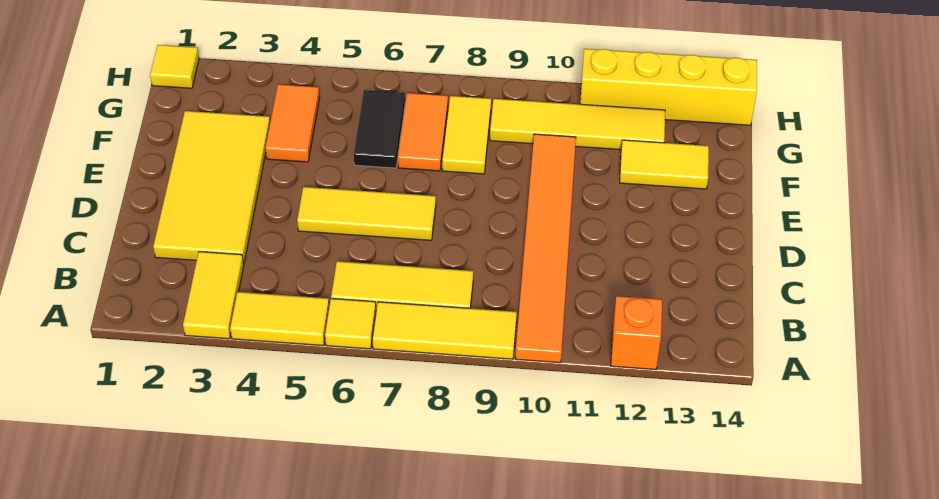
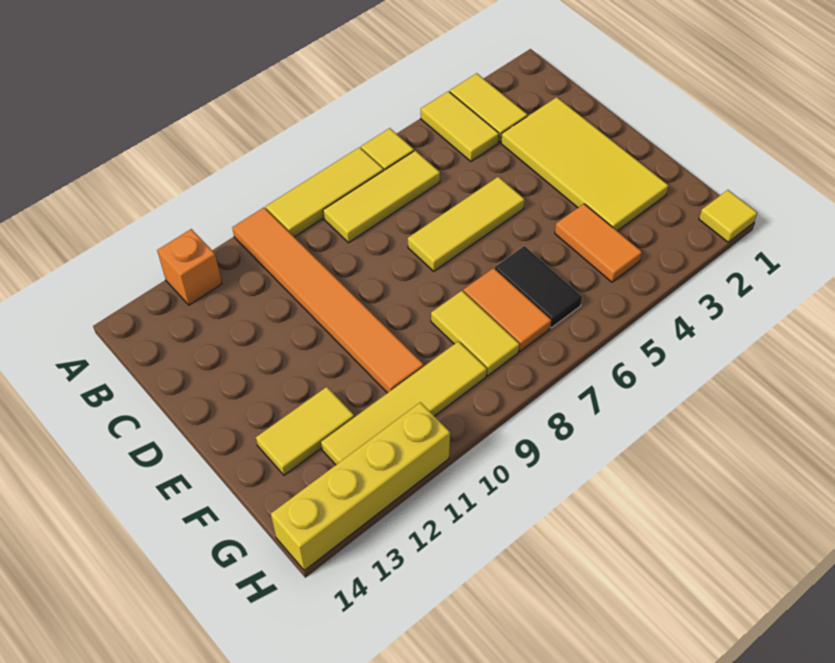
yellow tile A4:A5 level 1 -> yellow tile A4:B4 level 1

